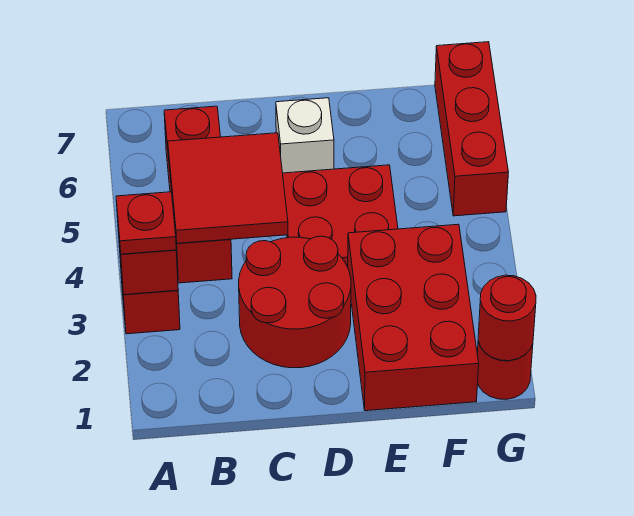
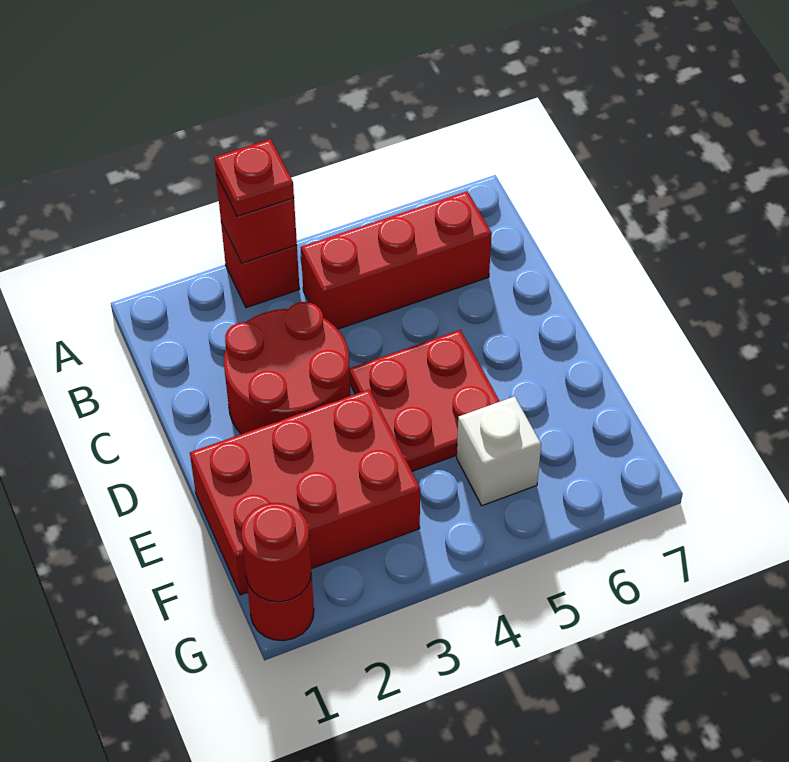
red tile B4:C5 level 2 -> none
white brick D6 level 1 -> white brick F5 level 1
red brick G5:G7 level 1 -> none

